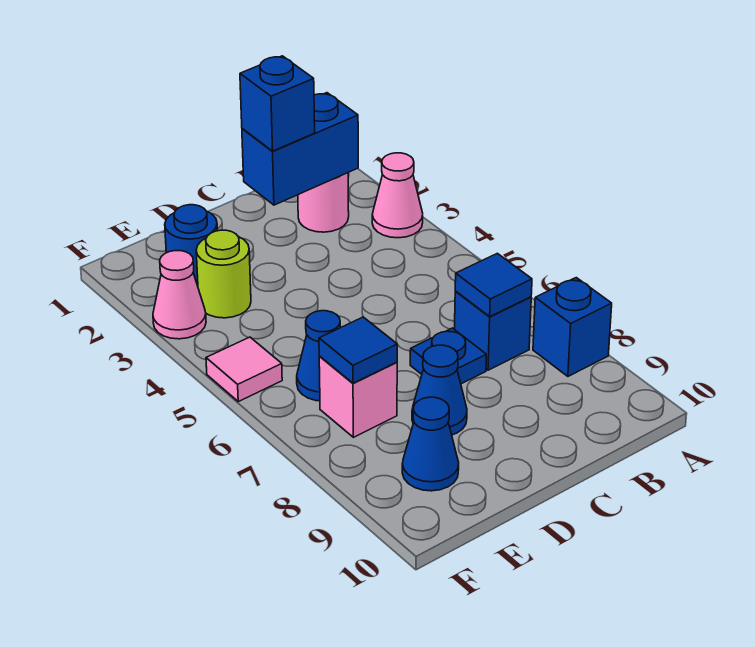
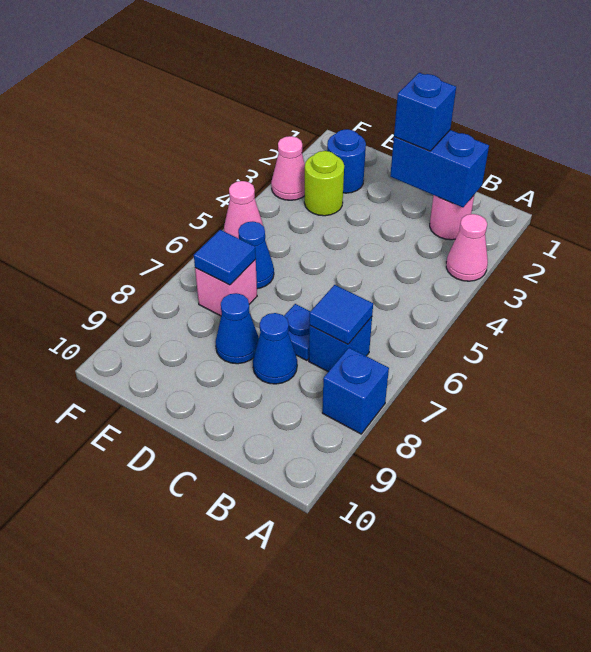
blue cone E9 level 1 -> blue cone C8 level 1
pink tile F5 level 1 -> pink cone F5 level 1

